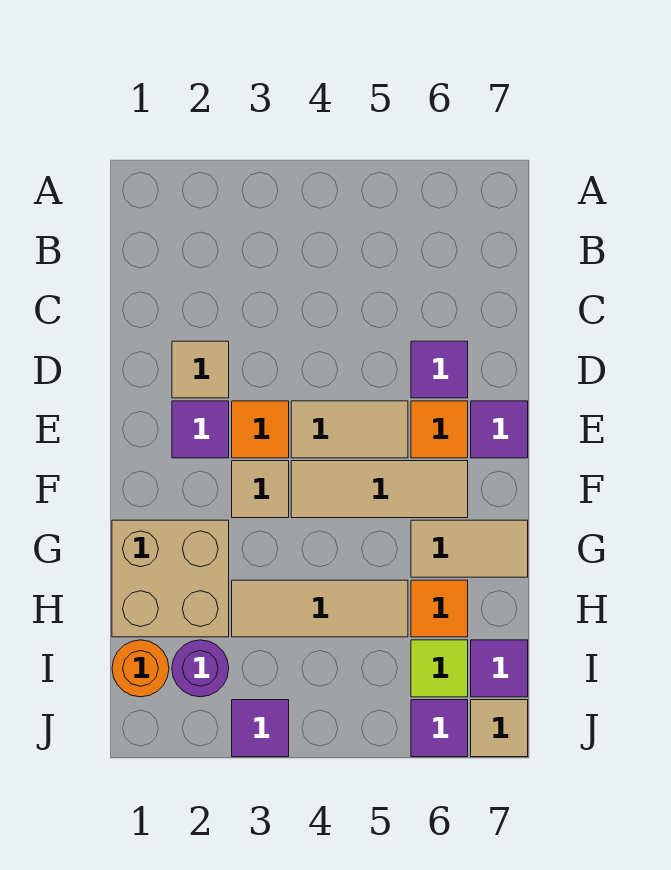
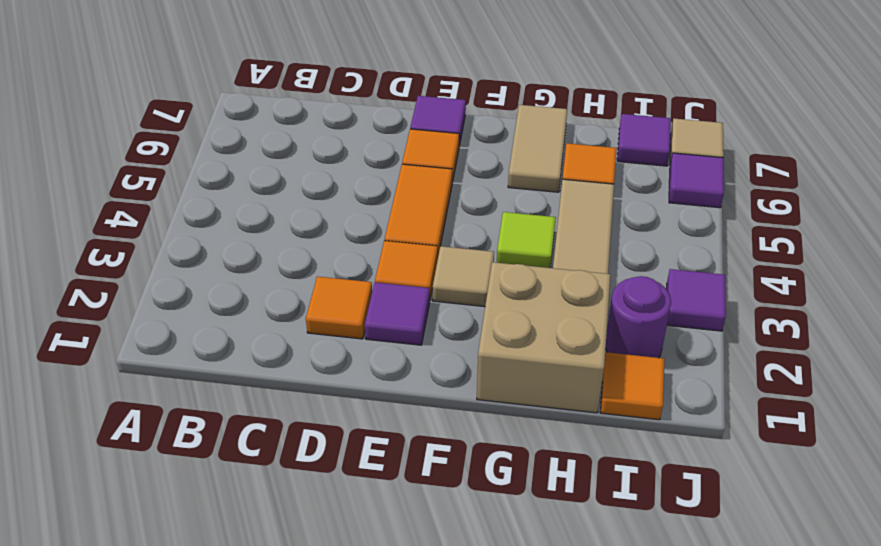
tan tile D2 level 1 -> orange tile D2 level 1
purple tile D6 level 1 -> none
tan tile E4:E5 level 1 -> orange tile E4:E5 level 1
tan tile F4:F6 level 1 -> none
orange round brick I1 level 1 -> orange tile I1 level 1
lime tile I6 level 1 -> lime tile G4 level 1

